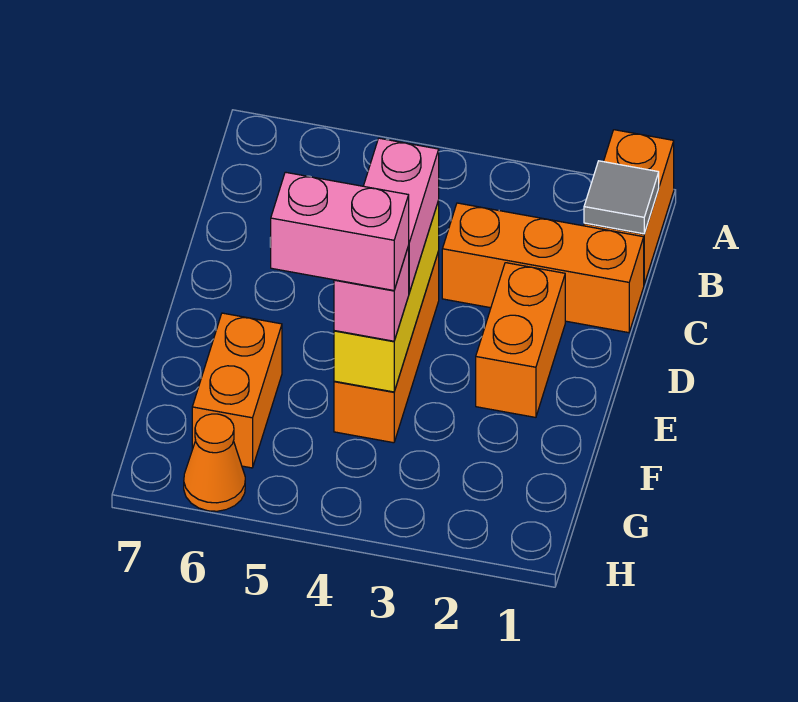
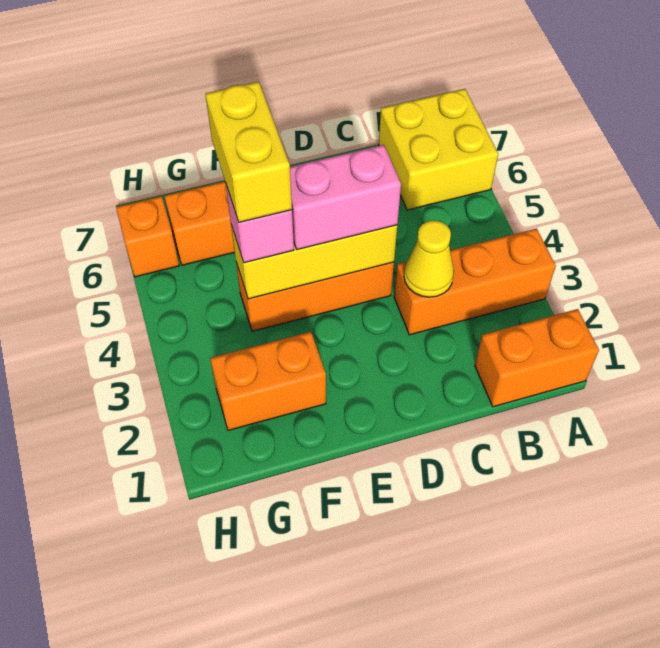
none -> yellow brick A6:B7 level 1
grey tile B1 level 2 -> none
orange brick C1:C3 level 1 -> orange brick A3:C3 level 1
none -> yellow cone C3 level 2
orange brick D2:E2 level 1 -> orange brick F2:G2 level 1
pink brick F4:F5 level 4 -> yellow brick F4:F5 level 4
orange cone H6 level 1 -> orange brick H6 level 1

